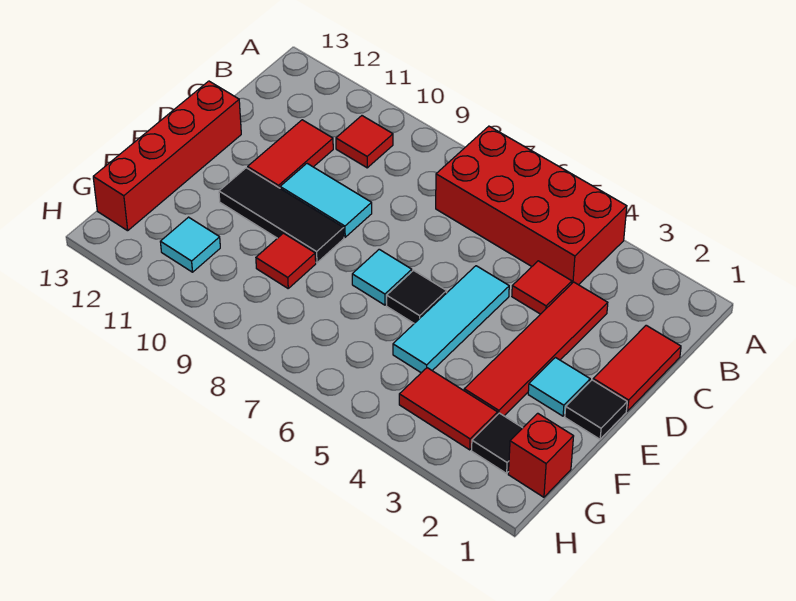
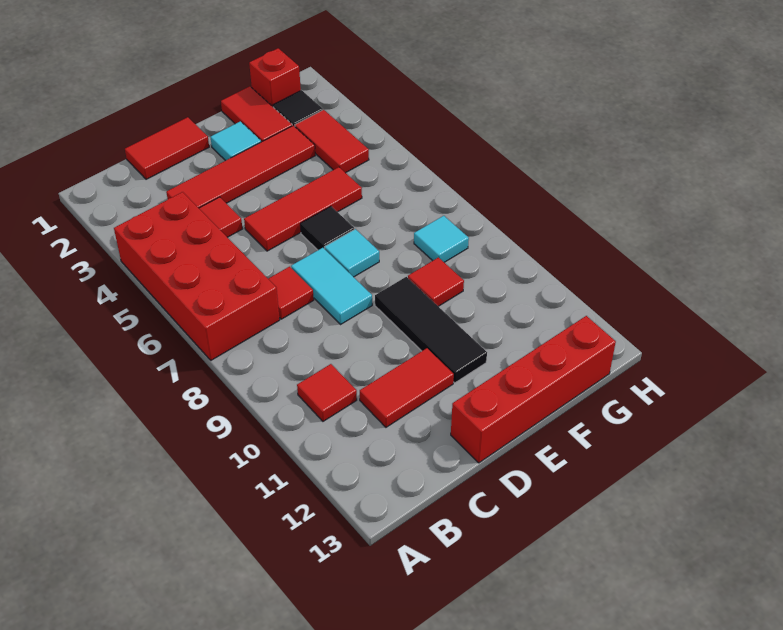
none -> red tile C7 level 1
cyan tile D5:F5 level 1 -> red tile D5:F5 level 1
cyan tile D9:D10 level 1 -> cyan tile D7:D8 level 1
black tile E1 level 1 -> none
none -> red tile F1:F2 level 1
cyan tile G11 level 1 -> cyan tile G8 level 1

